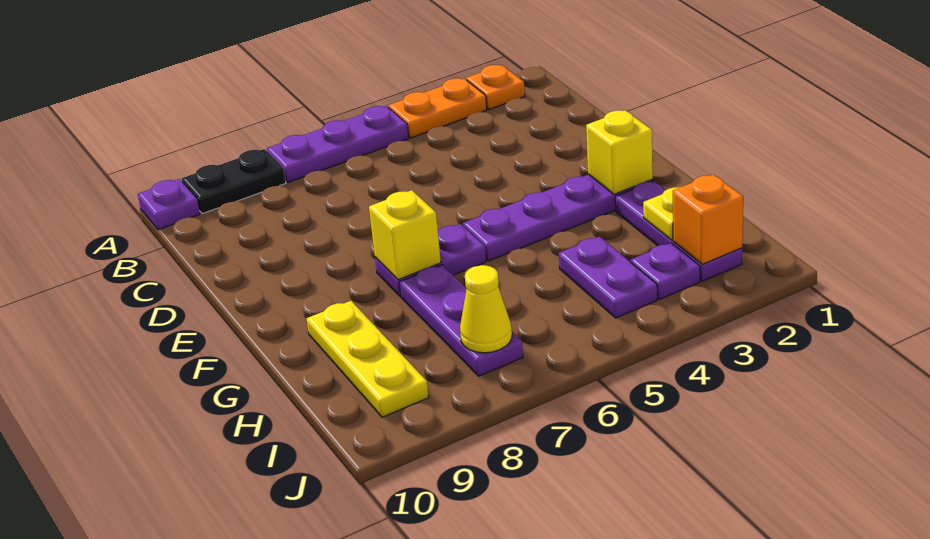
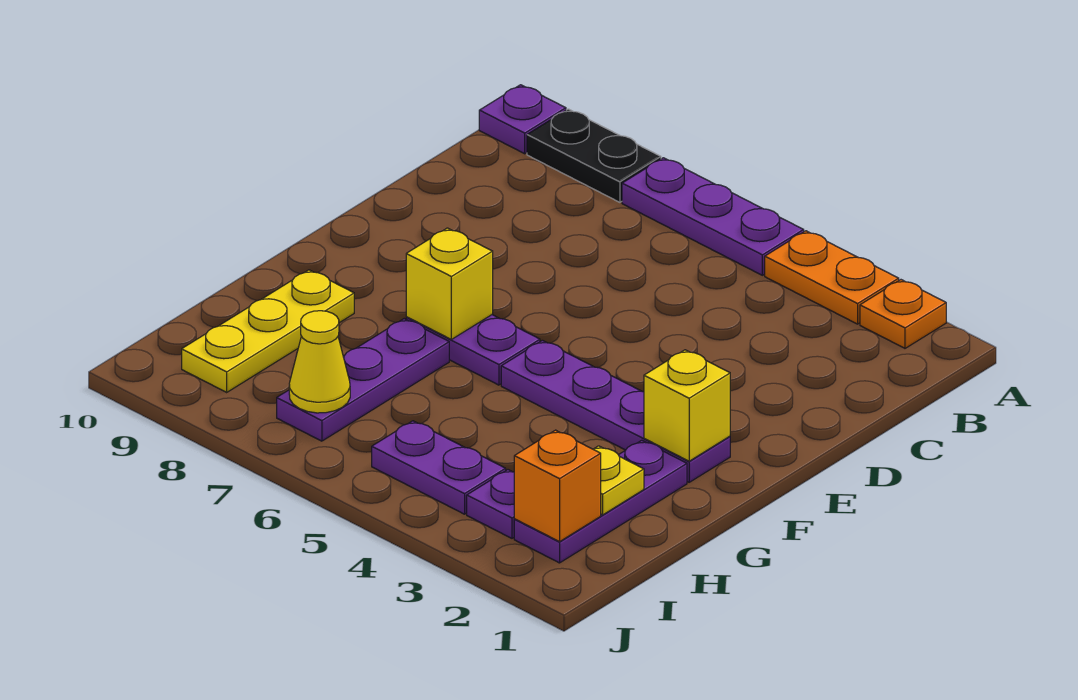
purple plate H4:I4 level 1 -> purple plate I4:I5 level 1

